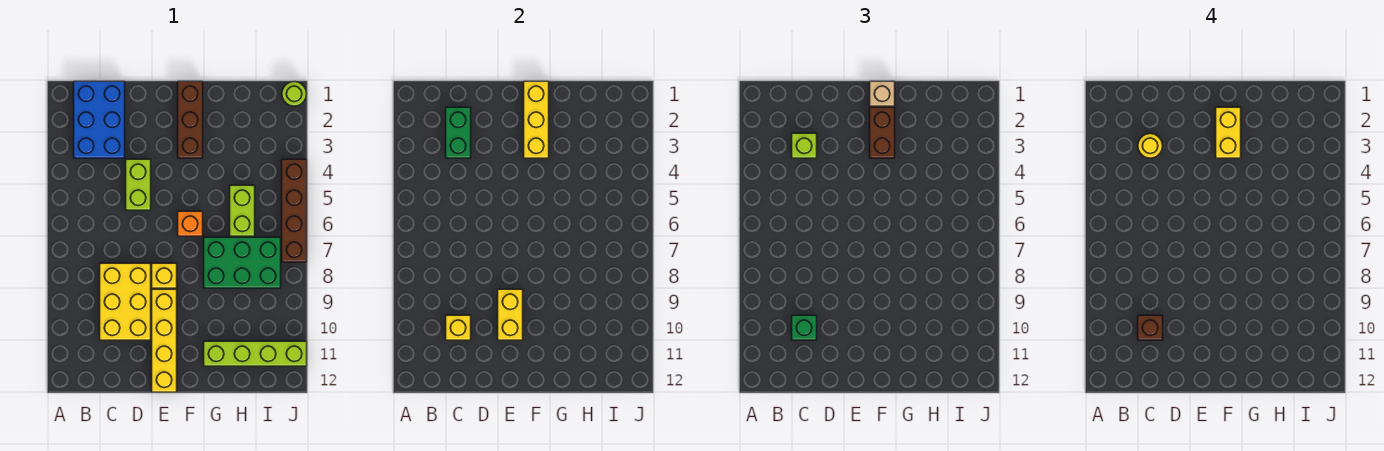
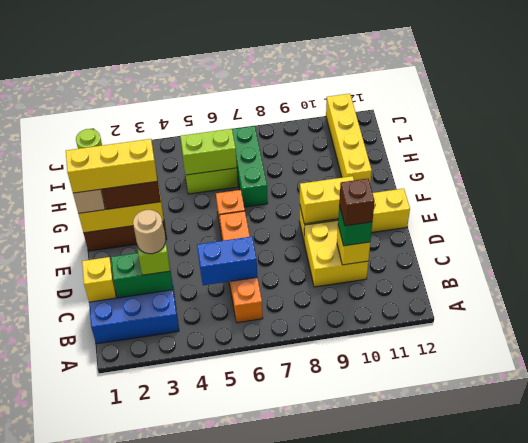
none -> orange brick B6:E6 level 1
yellow round brick C3 level 4 -> tan round brick C3 level 4
none -> blue brick C5:C6 level 2
yellow brick C8:D10 level 1 -> yellow brick C9:D10 level 1
lime brick D4:D5 level 1 -> lime brick H5:H6 level 2
yellow brick E8 level 1 -> yellow brick C1 level 2
yellow brick F2:F3 level 4 -> yellow brick F1:F3 level 4
green brick G7:I8 level 1 -> green brick G7:I7 level 1
lime brick G11:J11 level 1 -> yellow brick G11:J11 level 1
brown brick J4:J7 level 1 -> none

